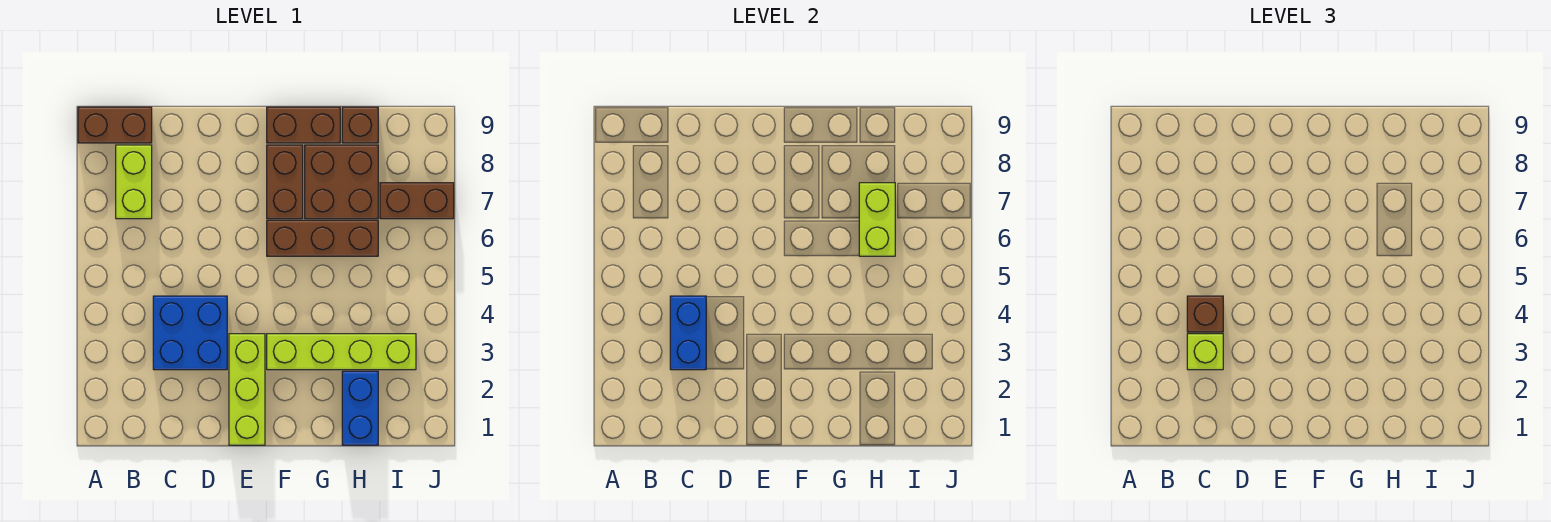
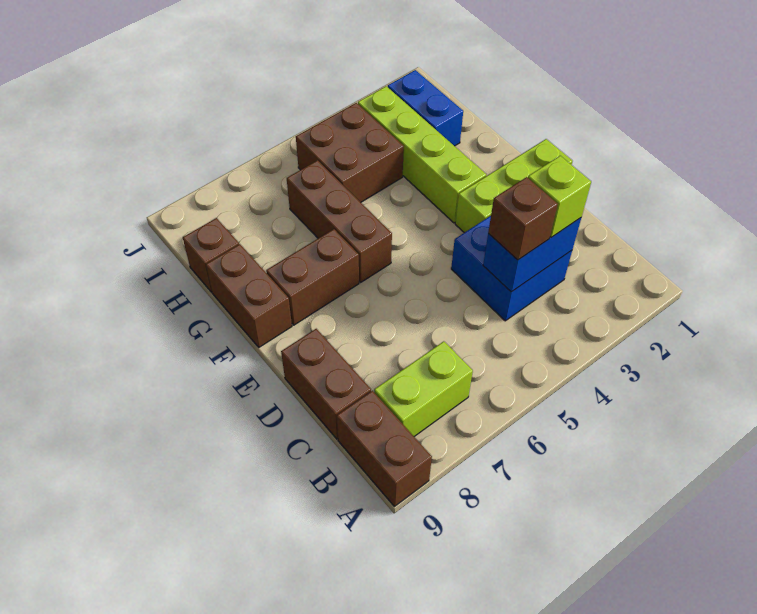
brown brick G7:H8 level 1 -> brown brick H4:I5 level 1
blue brick H1:H2 level 1 -> blue brick H2:I2 level 1
lime brick H6:H7 level 2 -> none
brown brick I7:J7 level 1 -> brown brick C9:D9 level 1

